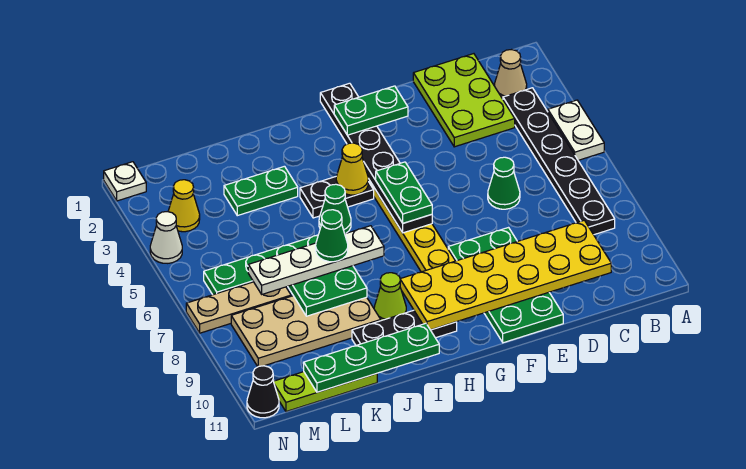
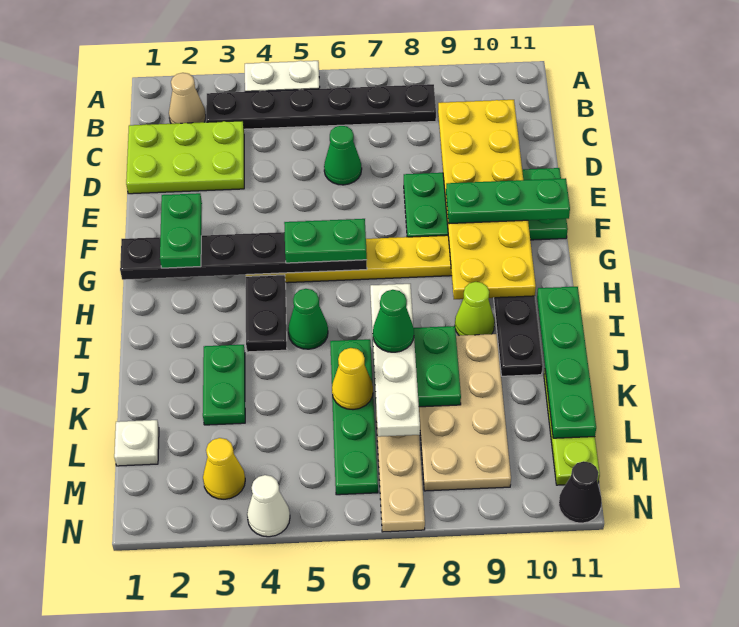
none -> green plate F9:F11 level 3
yellow cone H4 level 2 -> yellow cone K6 level 2
white plate N1 level 1 -> white plate L1 level 1

